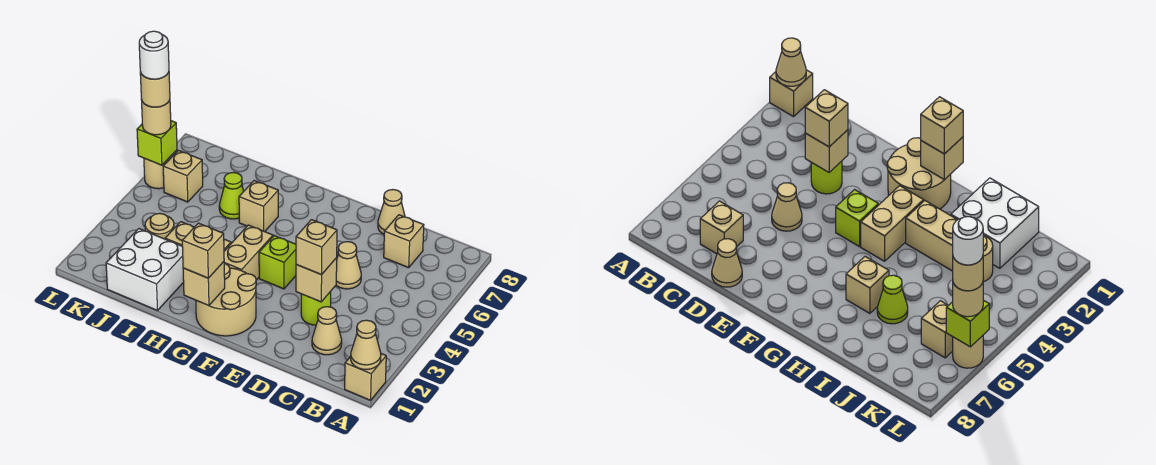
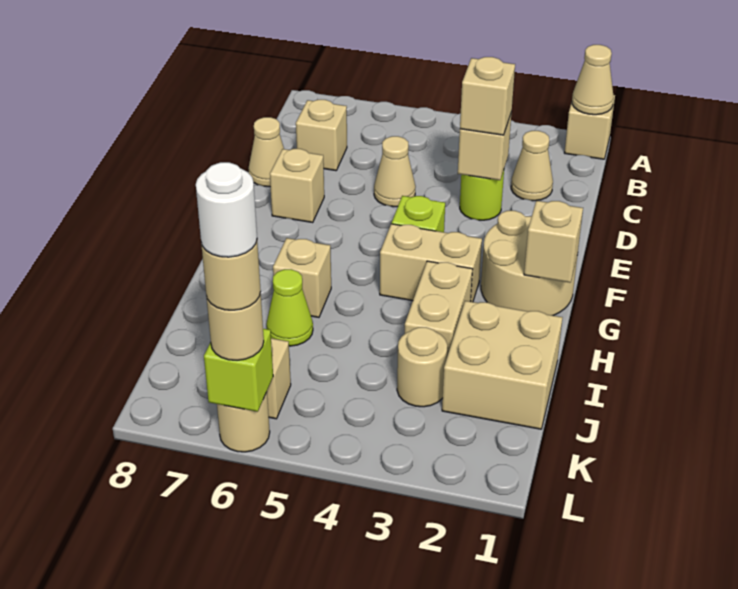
tan brick G1 level 3 -> tan brick E7 level 1
white brick I1:J2 level 1 -> tan brick I1:J2 level 1

